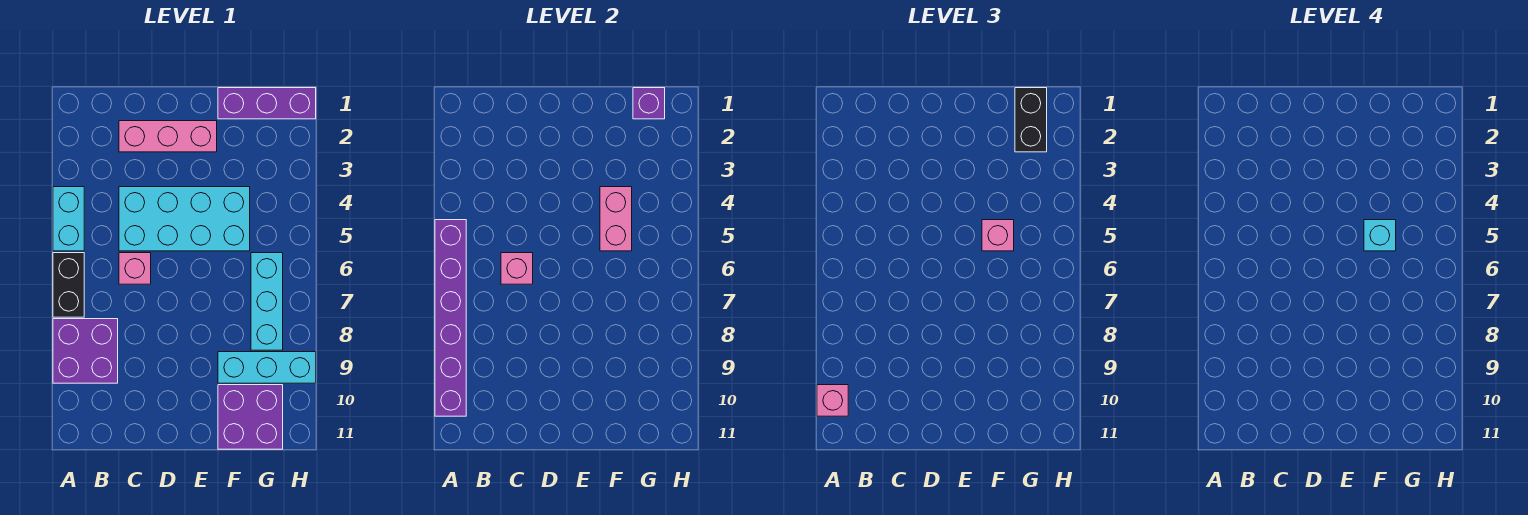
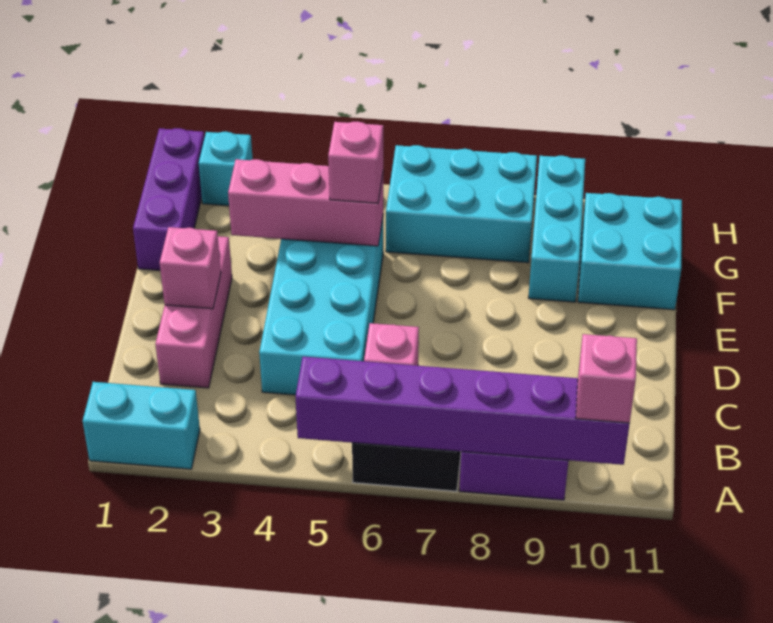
cyan brick A4:A5 level 1 -> cyan brick A1:A2 level 1
pink brick C6 level 2 -> pink brick D2 level 2
pink brick F4:F5 level 2 -> pink brick F3:F5 level 2
cyan brick F5 level 4 -> cyan brick H2 level 1
purple brick F10:G11 level 1 -> cyan brick F10:G11 level 1
purple brick G1 level 2 -> none
black brick G1:G2 level 3 -> none
cyan brick G6:G8 level 1 -> cyan brick G6:H8 level 1

